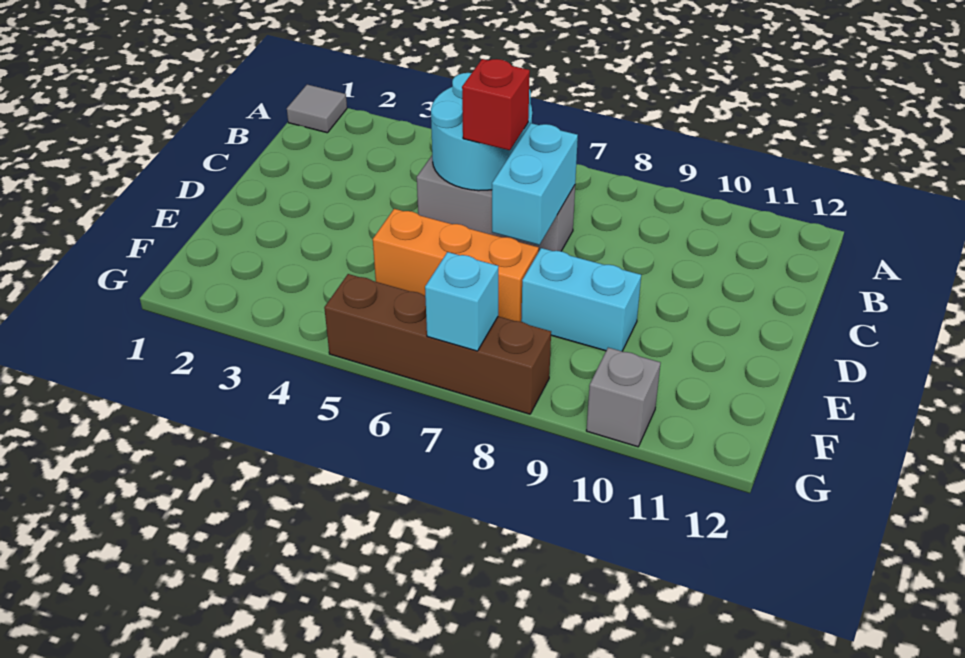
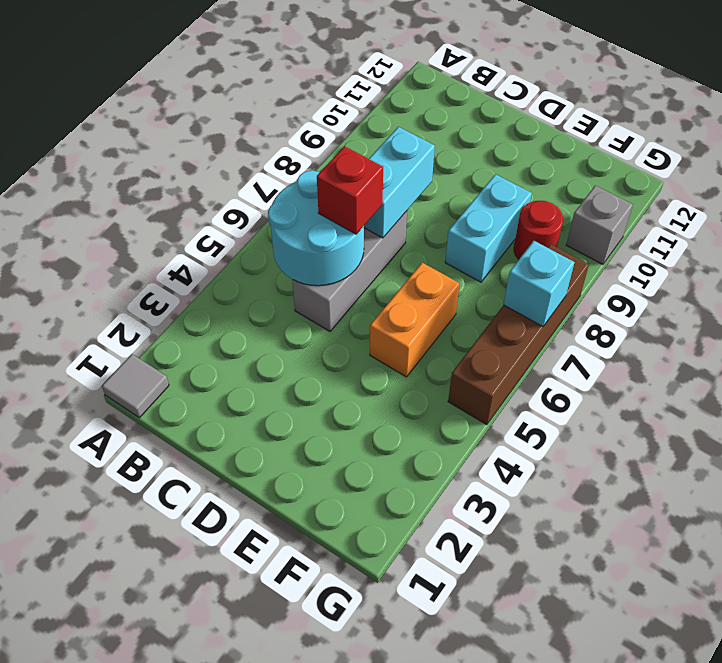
cyan brick C7:D7 level 2 -> cyan brick C7:C8 level 2
orange brick E5:E7 level 1 -> orange brick E5:E6 level 1
none -> red round brick F9 level 1

